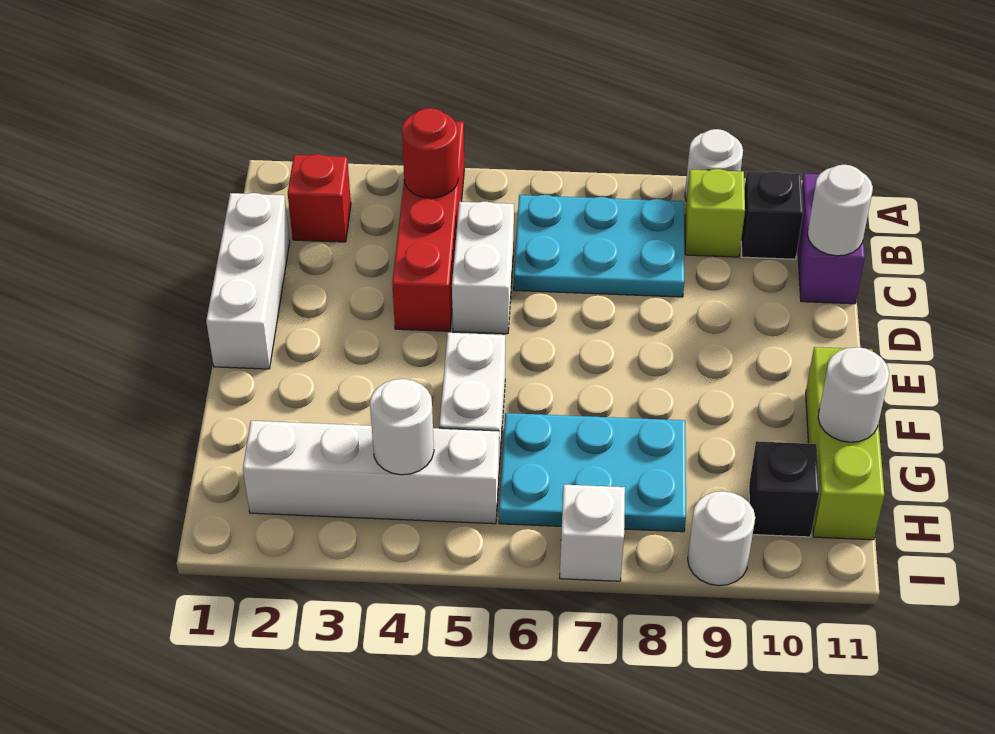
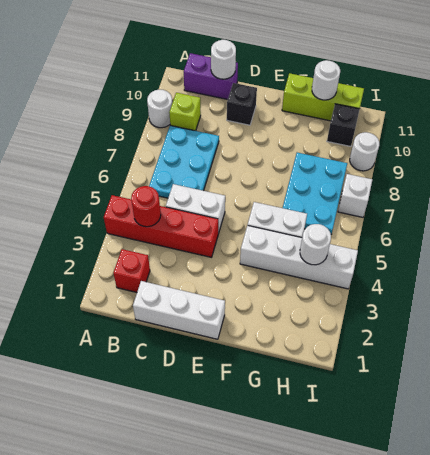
black brick B10 level 1 -> black brick D10 level 1
white brick H2:H5 level 1 -> white brick F4:I4 level 1

